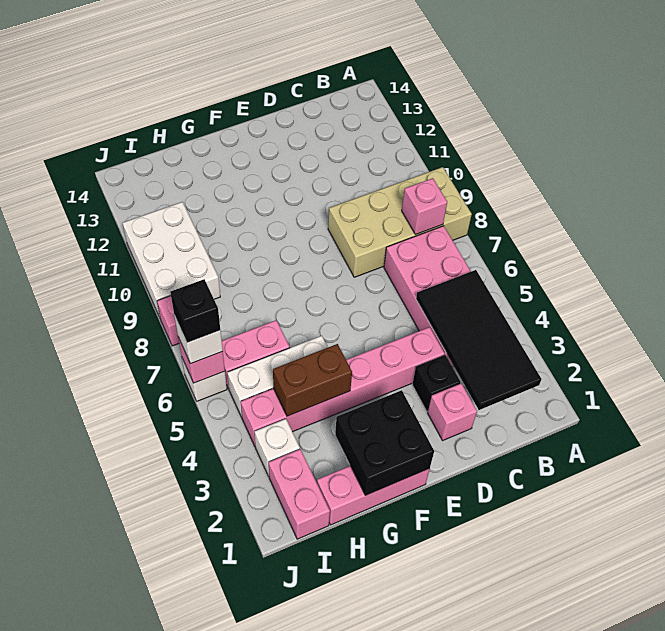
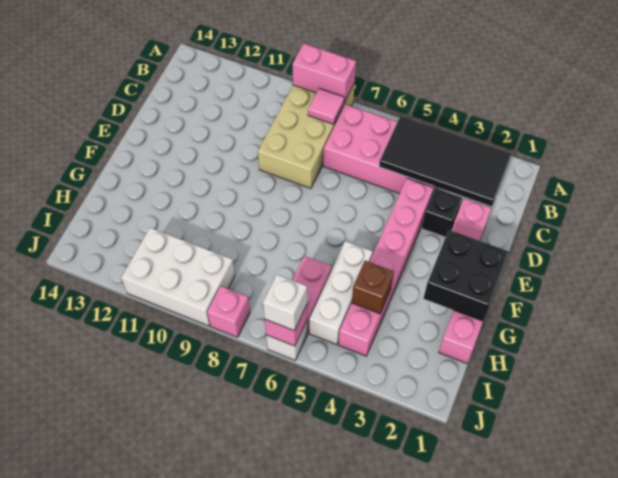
pink brick B8 level 2 -> pink tile B8 level 2
brown brick G4:H4 level 2 -> brown brick H4 level 2
pink brick I1:I2 level 1 -> pink brick A8:A9 level 2
white brick I3 level 1 -> none
black brick J6 level 4 -> none

